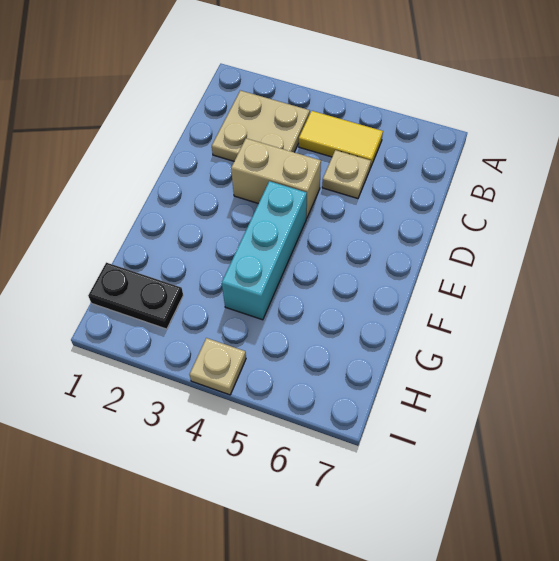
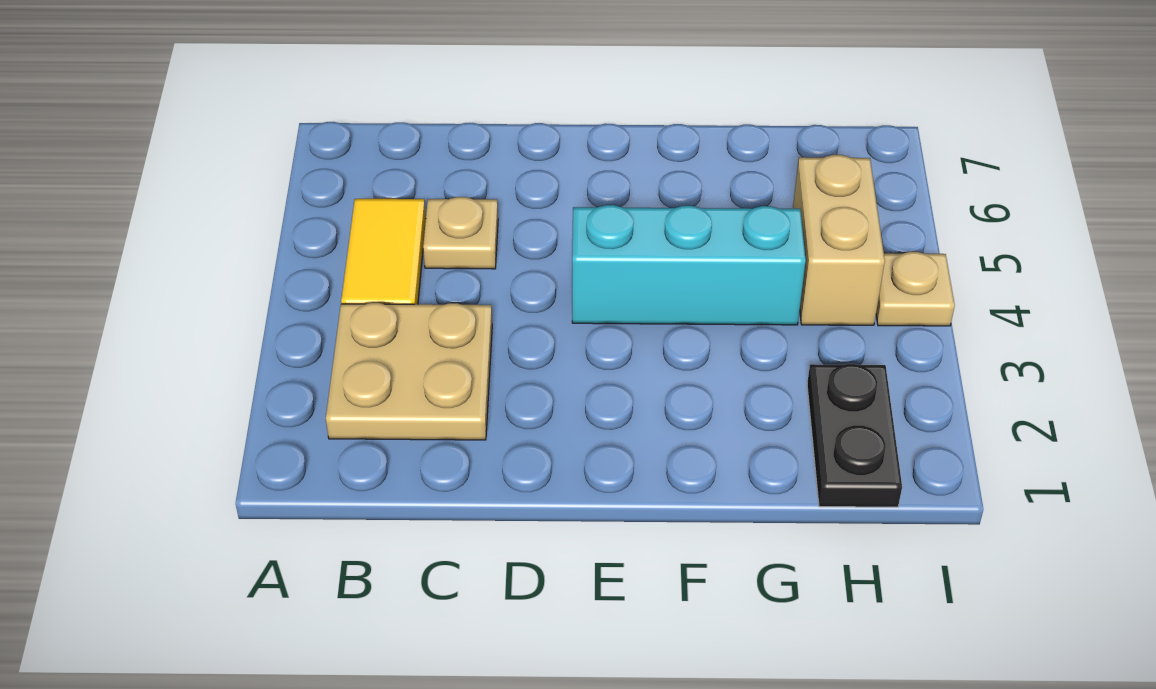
tan brick D3:D4 level 1 -> tan brick H4:H5 level 1

